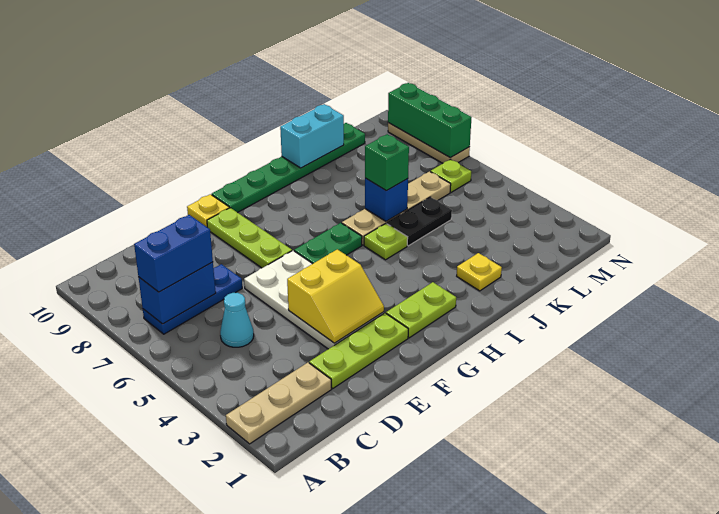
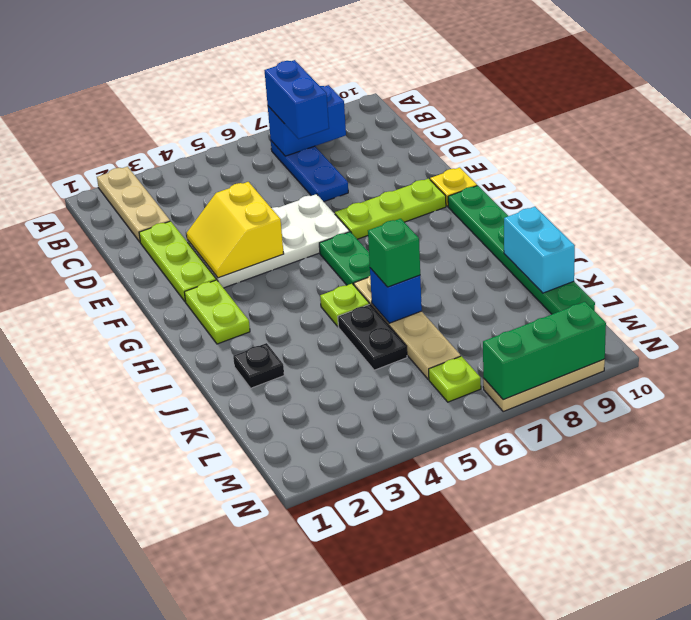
blue brick B7:C7 level 2 -> blue brick B7:B8 level 2
cyan cone C5 level 1 -> none
yellow plate J2 level 1 -> black plate J2 level 1

